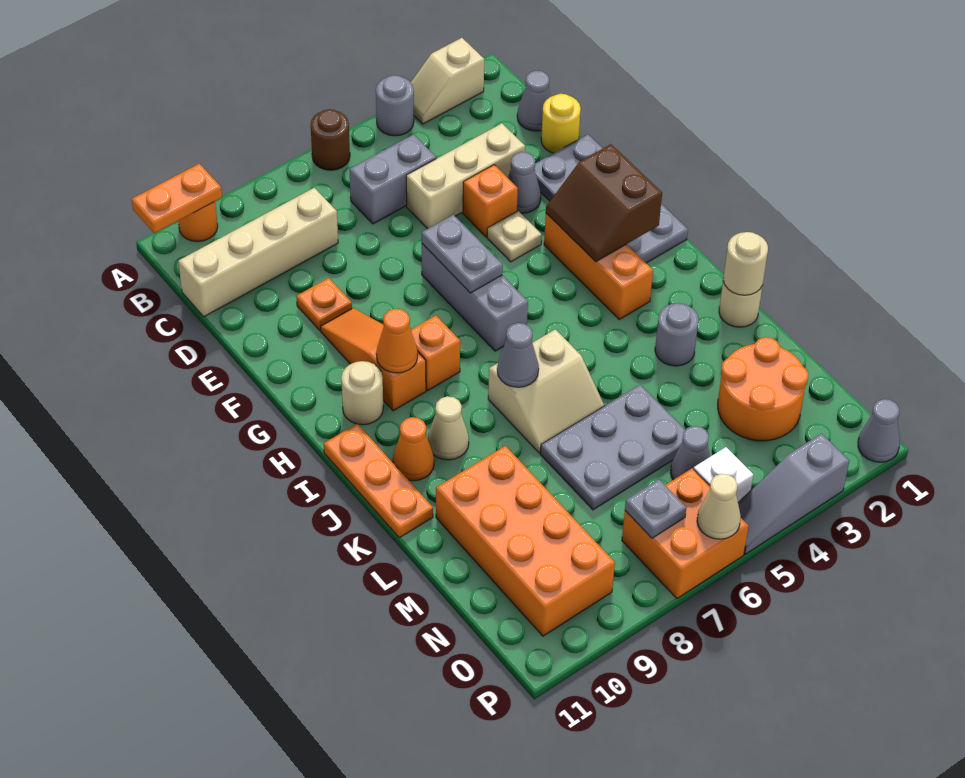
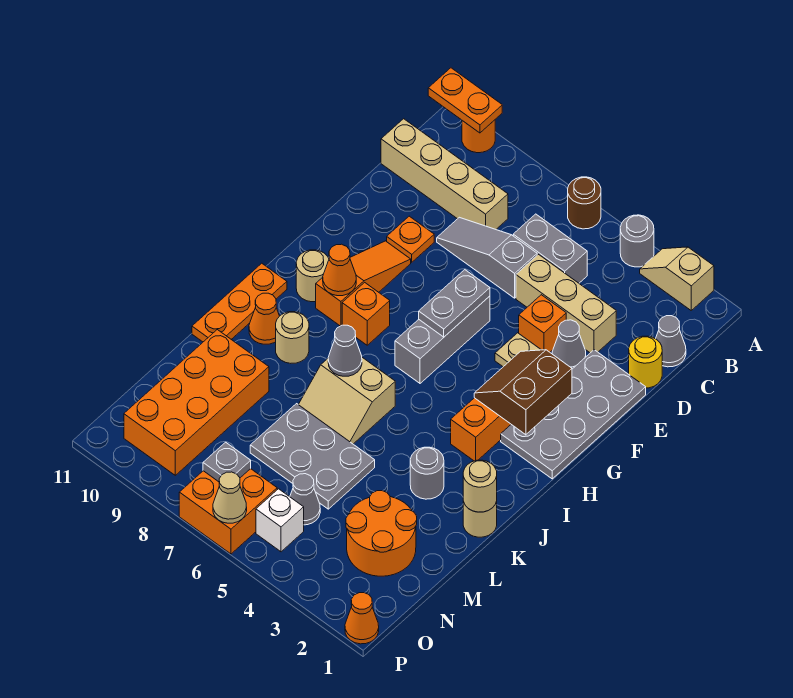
tan cone J9 level 1 -> tan round brick J9 level 1
grey cone P1 level 1 -> orange cone P1 level 1
grey slope P3:P5 level 1 top 3 -> grey slope D6:D8 level 1 top 6

